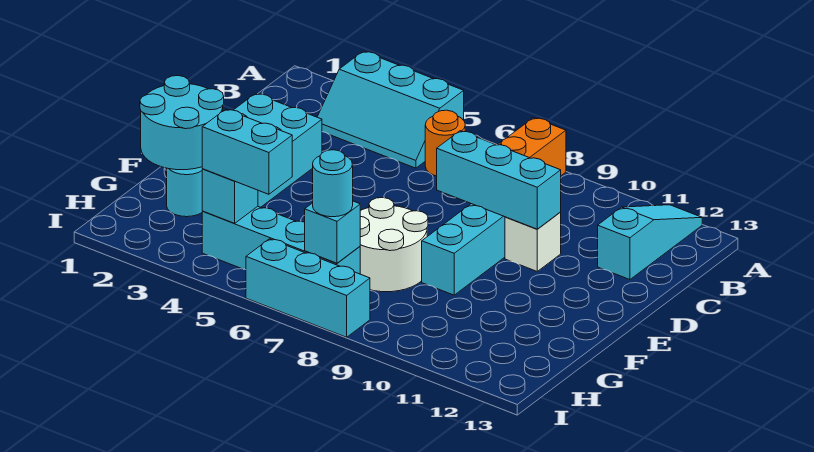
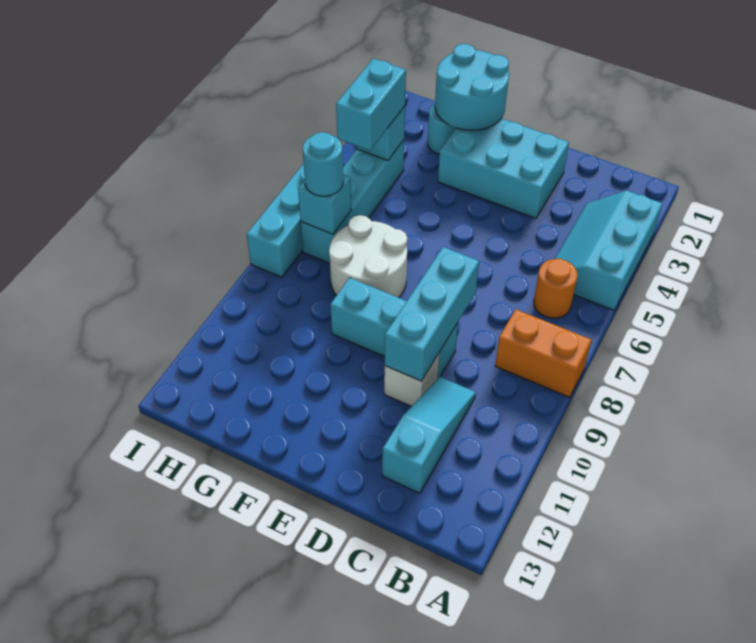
cyan slope A12:C12 level 1 top C -> cyan slope C10:C12 level 1 top 12

